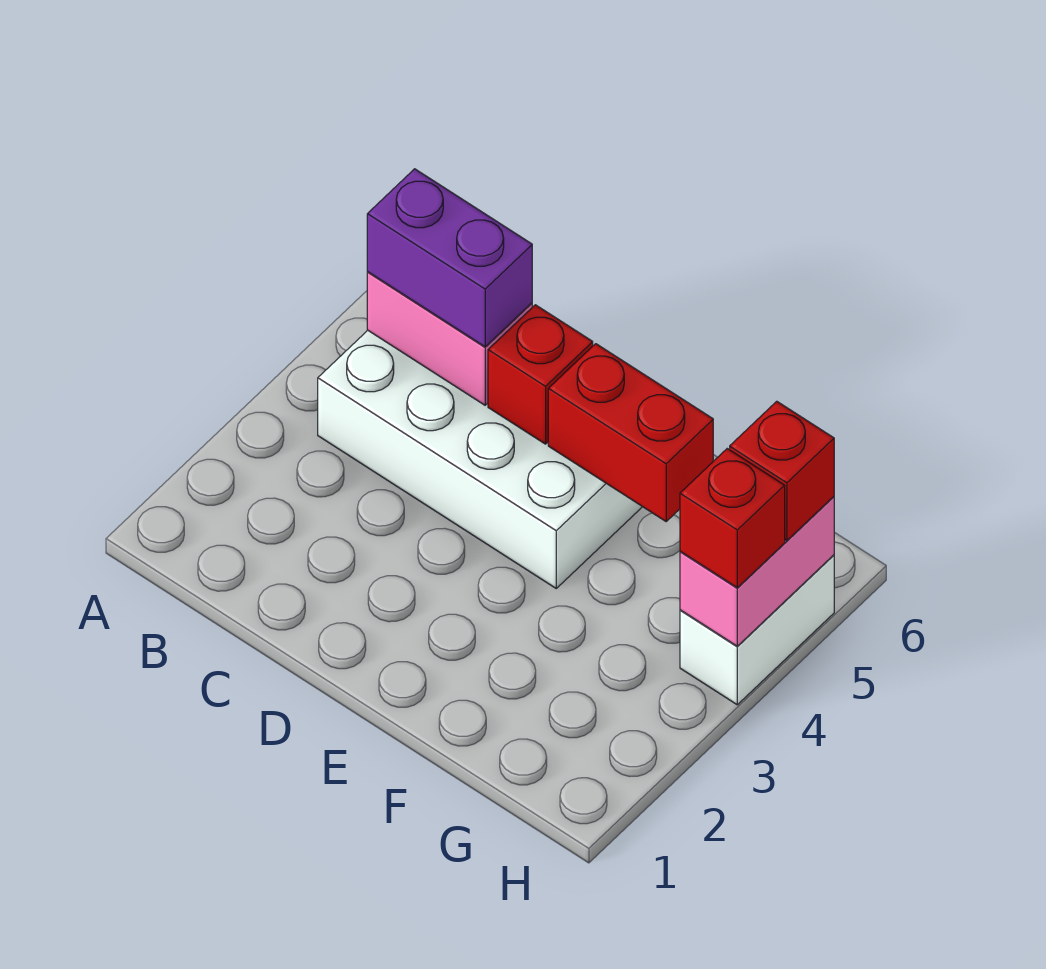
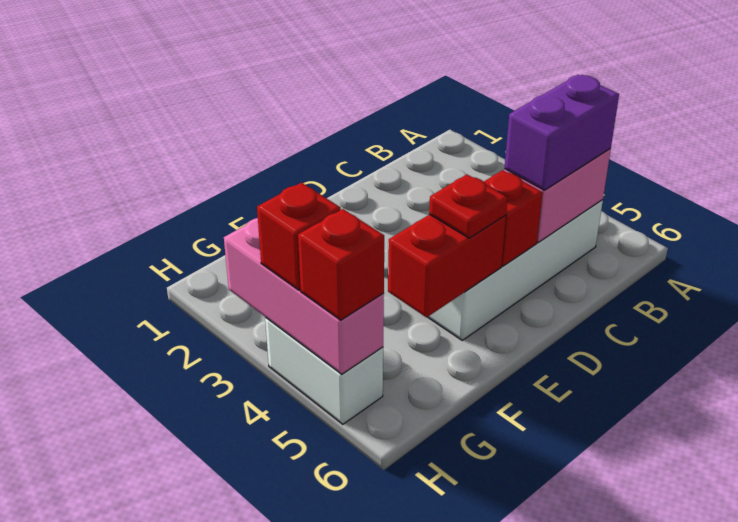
none -> red plate E5 level 3
pink brick H4:H5 level 2 -> pink brick H3:H5 level 2

